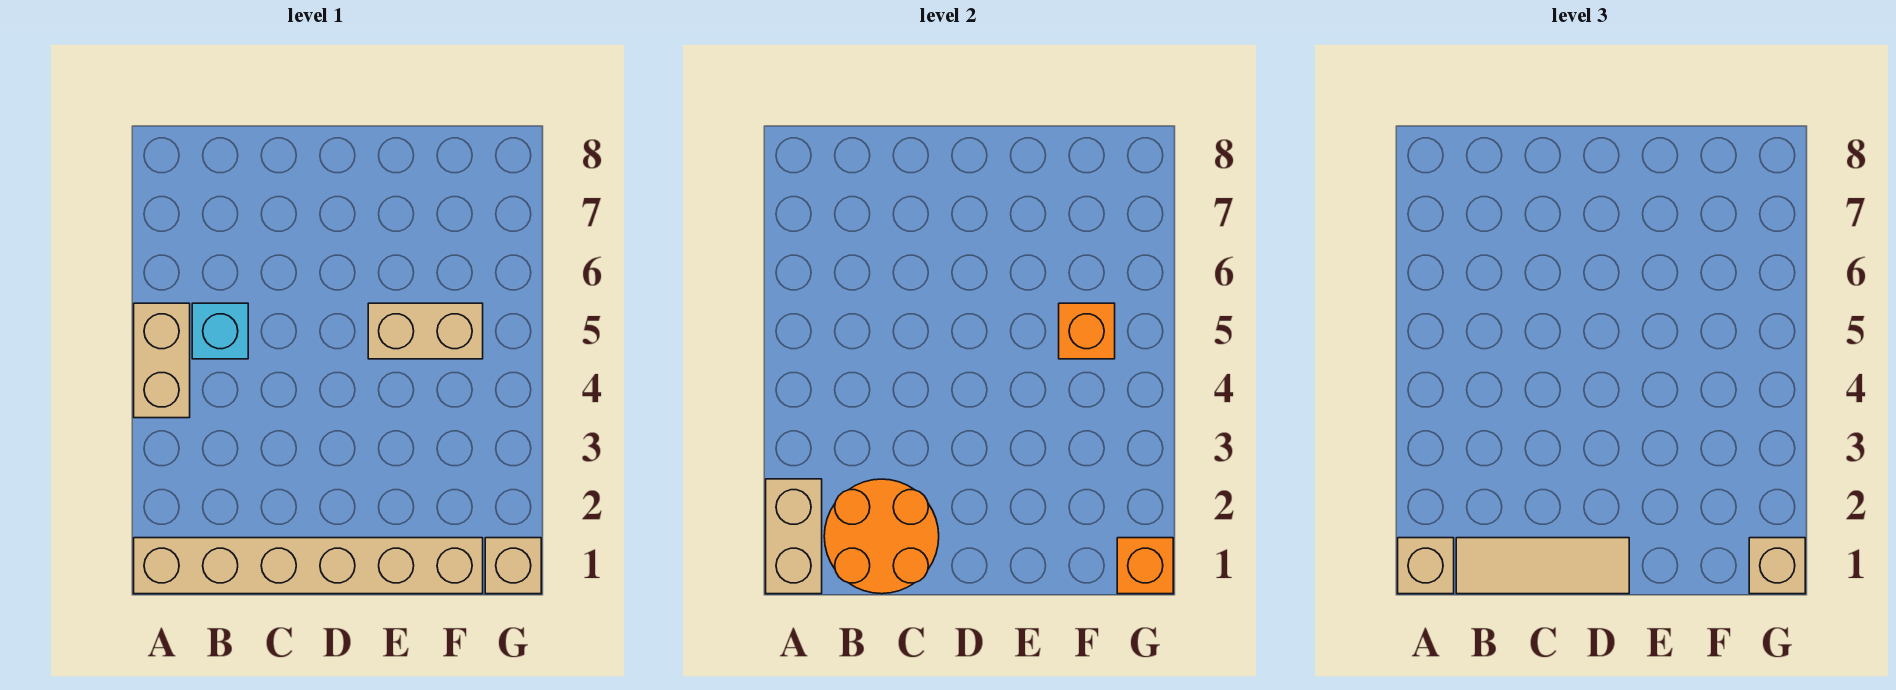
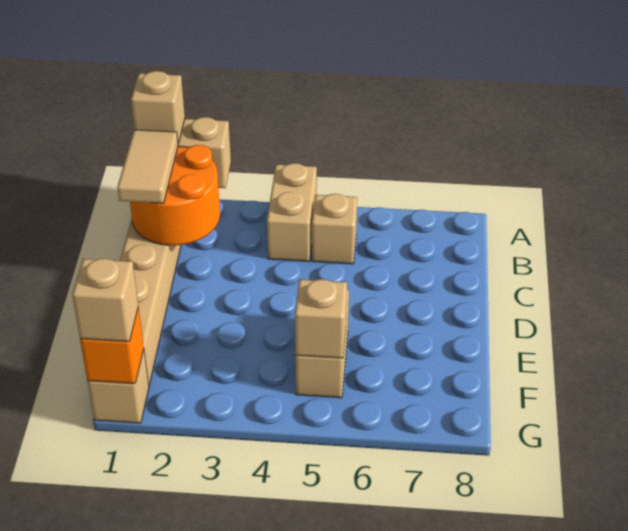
tan brick A4:A5 level 1 -> tan brick A4:B4 level 1
tan tile B1:D1 level 3 -> tan tile B1:C1 level 3
cyan brick B5 level 1 -> tan brick B5 level 1
orange brick F5 level 2 -> tan brick F5 level 2

